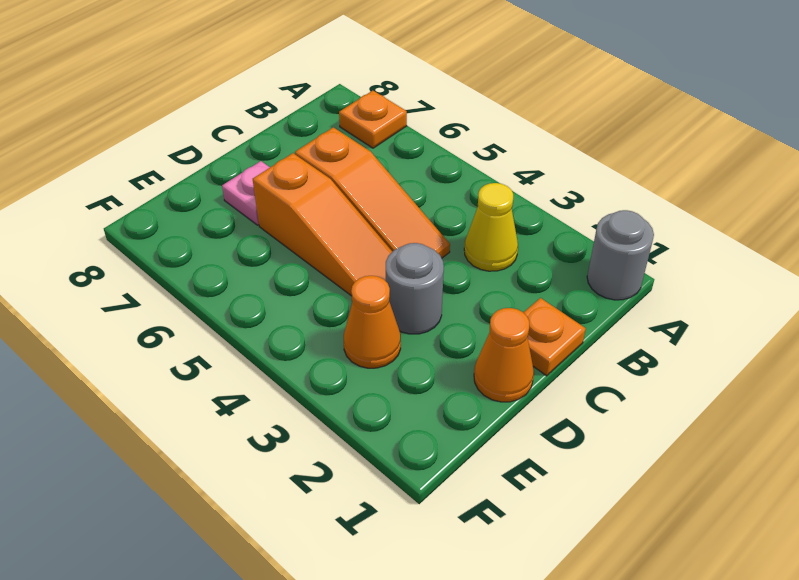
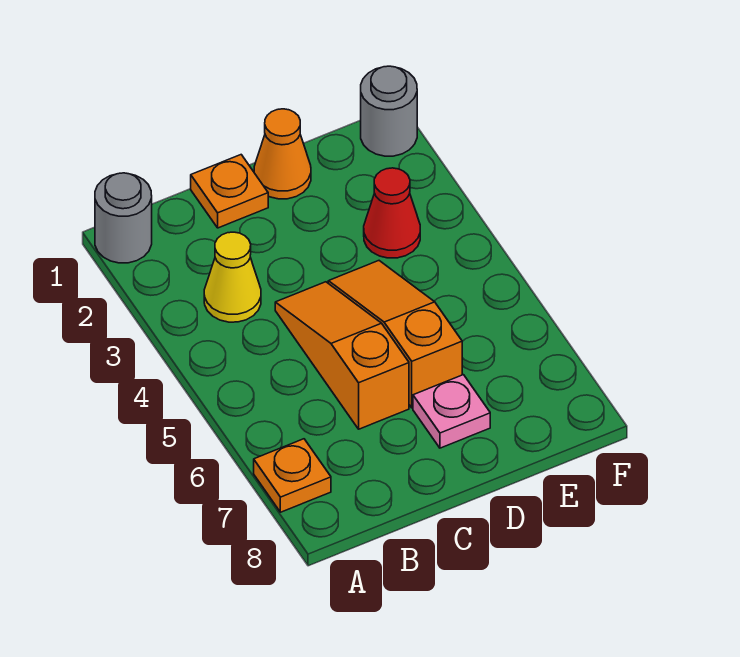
grey round brick D3 level 1 -> grey round brick F1 level 1
orange cone E3 level 1 -> red cone E3 level 1

